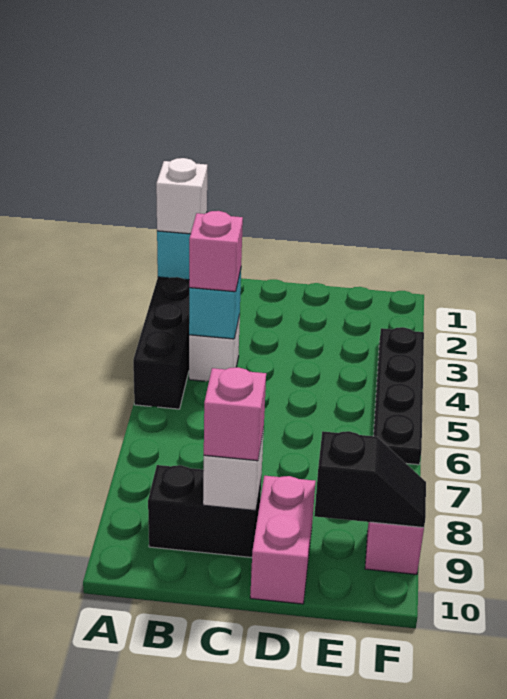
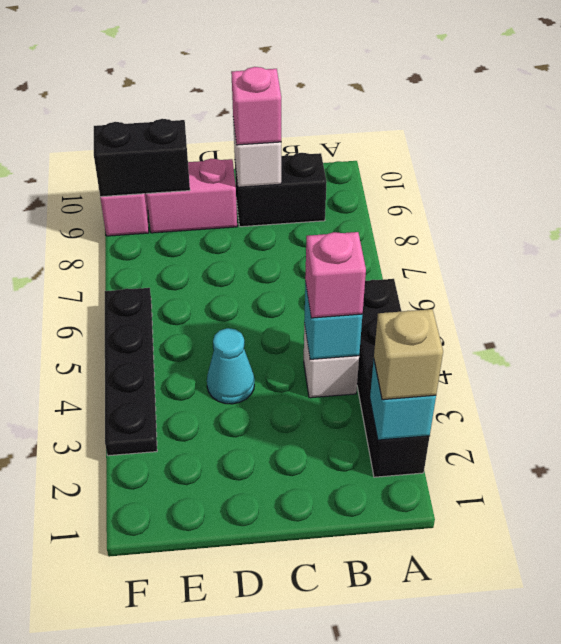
white brick A2 level 3 -> tan brick A2 level 3
none -> cyan cone D4 level 1
pink brick D9:D10 level 1 -> pink brick D9:E9 level 1
black slope E9:F9 level 2 top E -> black brick E9:F9 level 2

